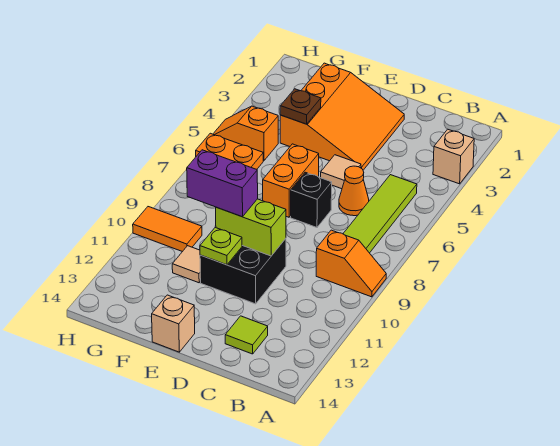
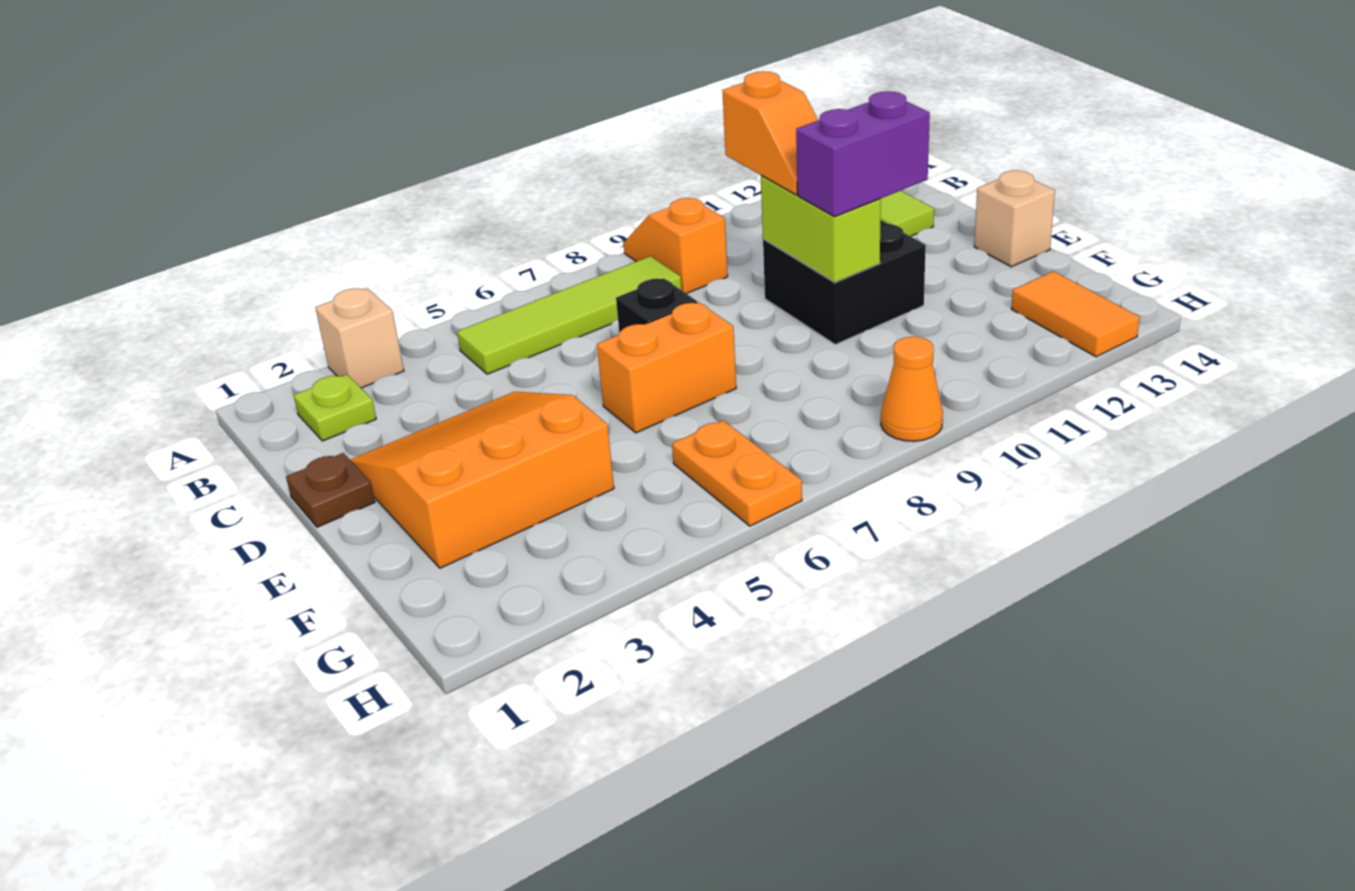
orange cone C6 level 1 -> orange cone H9 level 1
tan tile D5 level 1 -> none
purple brick E10:F10 level 3 -> purple brick E10:E11 level 3
lime plate E11 level 2 -> lime plate B2 level 1
brown plate F4 level 2 -> brown plate D1 level 1
tan tile F11 level 1 -> none
orange slope G5:H5 level 1 top G -> orange slope C10:D10 level 3 top C
orange tile G10:H10 level 1 -> orange tile G13:H13 level 1

